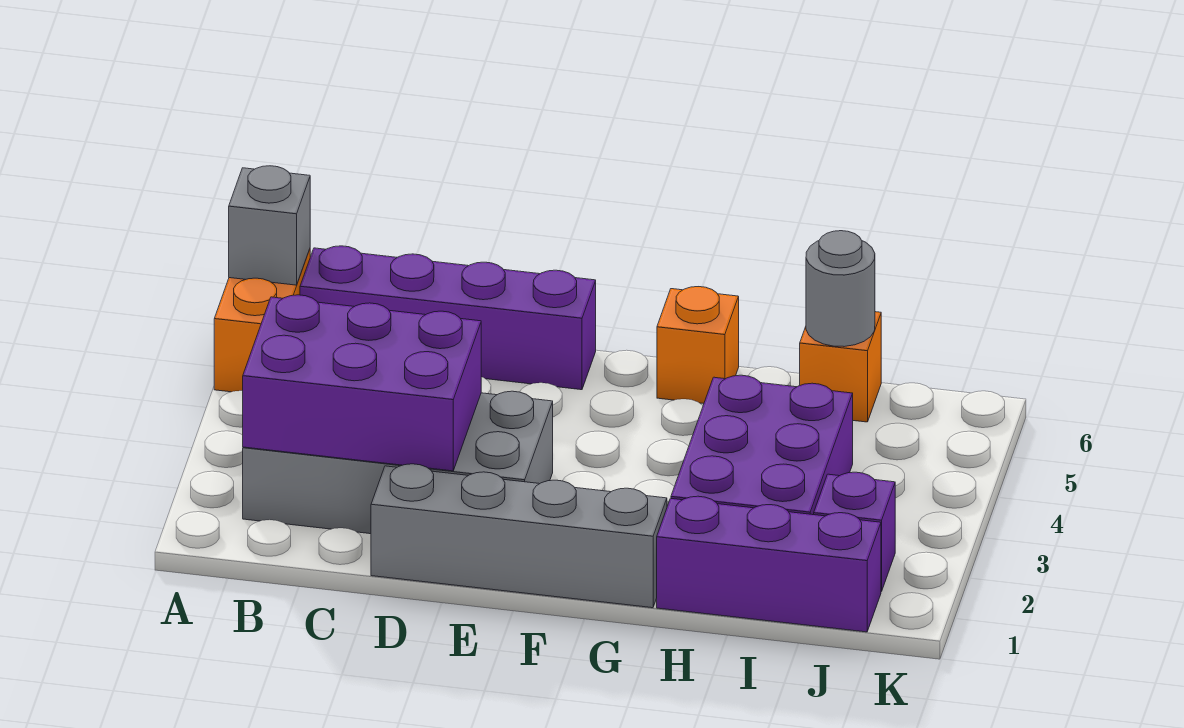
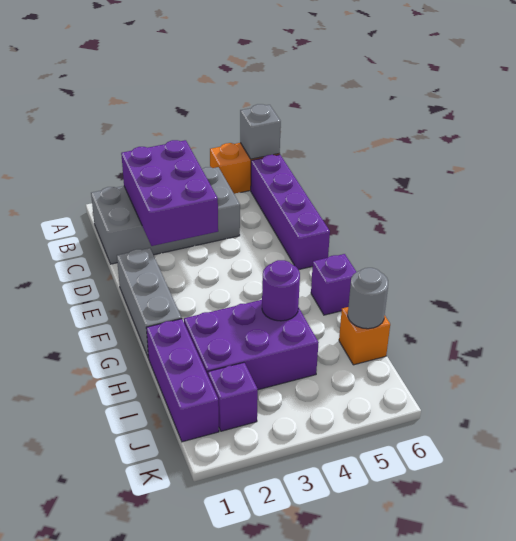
grey brick B2:E3 level 1 -> grey brick B1:C4 level 1
grey brick D1:G1 level 1 -> grey brick E1:G1 level 1
orange brick G6 level 1 -> purple brick G6 level 1
none -> purple round brick H4 level 2

